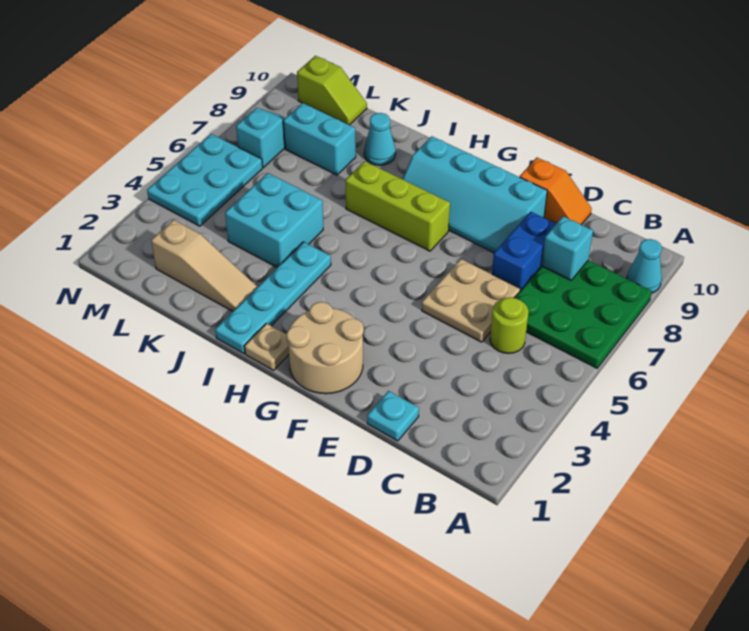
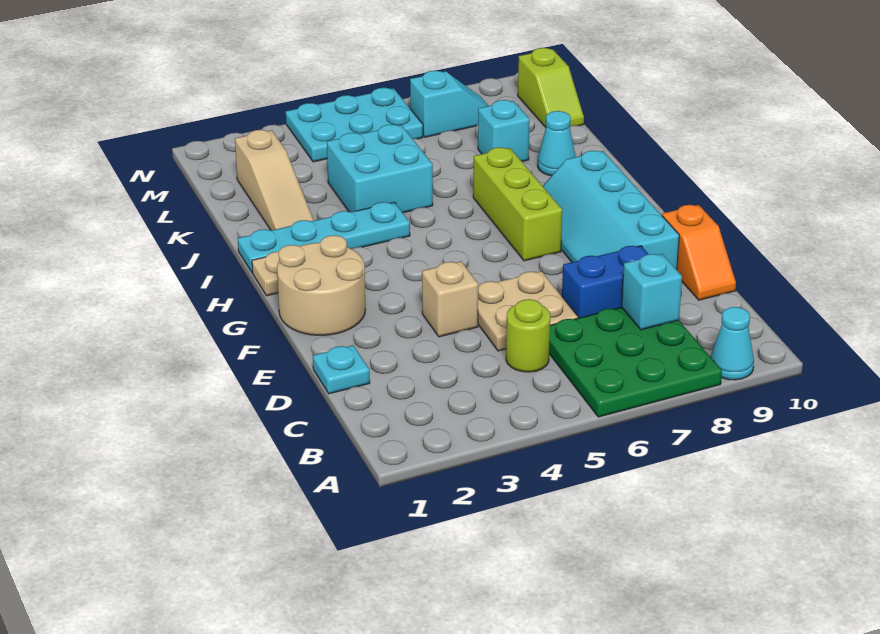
none -> tan brick E4 level 1
cyan brick K8:L8 level 1 -> cyan brick K8 level 1

